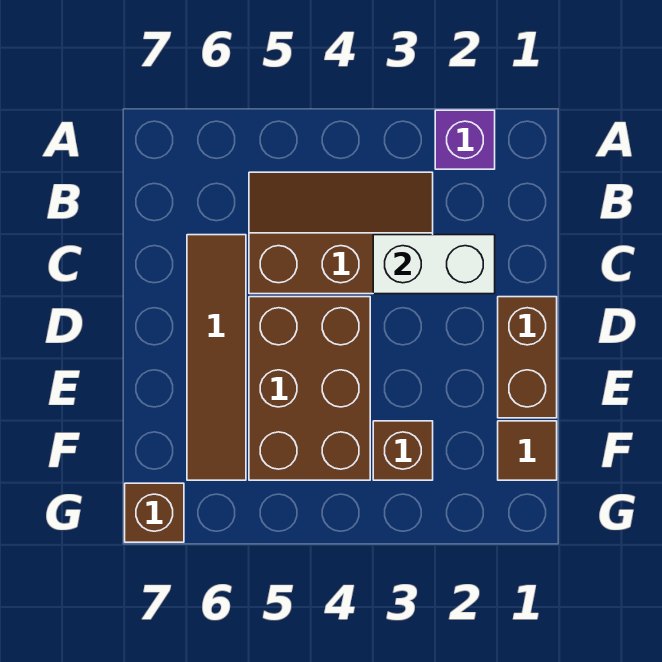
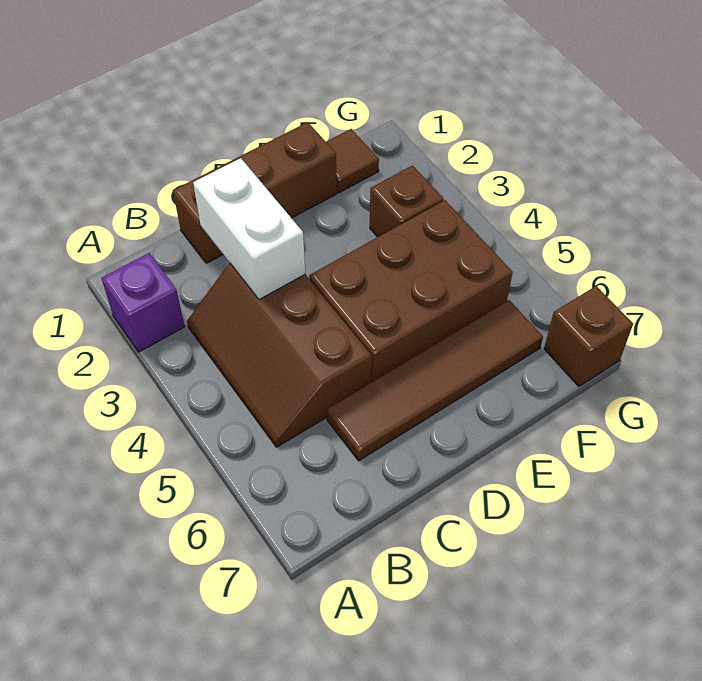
brown brick D1:E1 level 1 -> brown brick C1:E1 level 1

